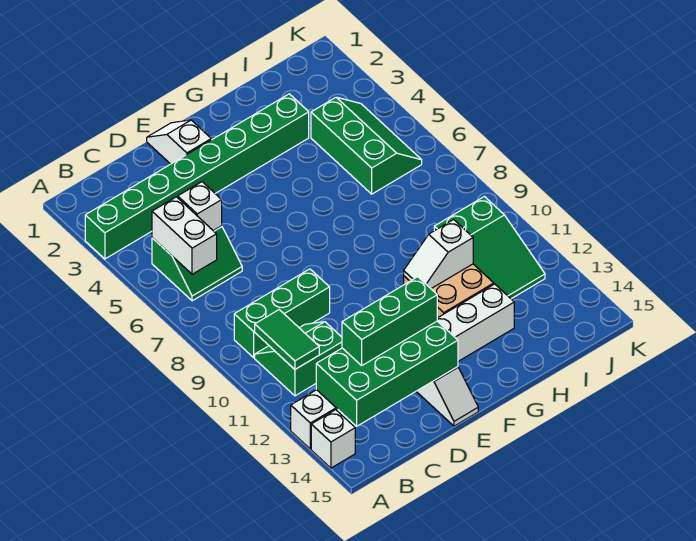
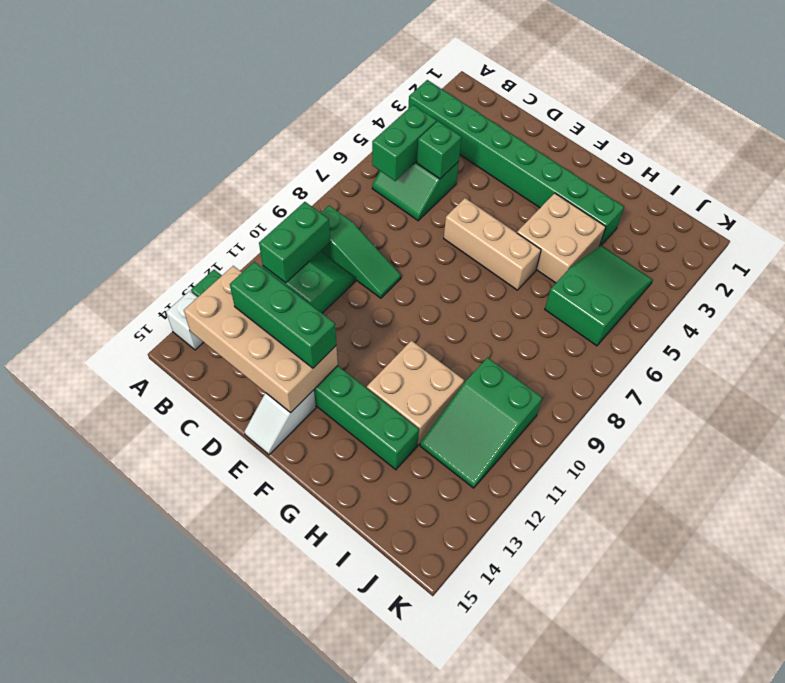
white brick A13:H13 level 1 -> green brick A13:H13 level 1
white brick B5:B6 level 2 -> green brick B5:B6 level 2
green brick B9:D9 level 1 -> green slope B9:D9 level 1 top B
green tile B10:B11 level 2 -> green brick B10:B11 level 2
green brick B13:E14 level 2 -> tan brick B13:E14 level 2
white brick C5 level 2 -> green brick C5 level 2
white slope E1:E2 level 1 top 2 -> none
none -> tan brick E6:G6 level 1
none -> tan brick G4:H5 level 1
white slope G11:H11 level 2 top H -> none
green slope I4:J6 level 1 top I -> green slope I4:J6 level 1 top 6

